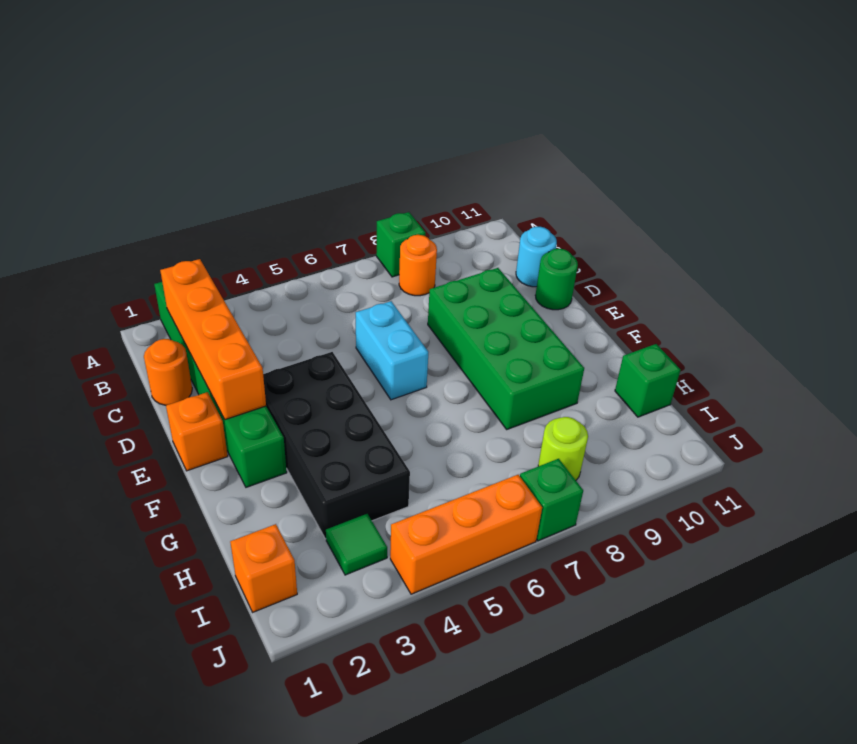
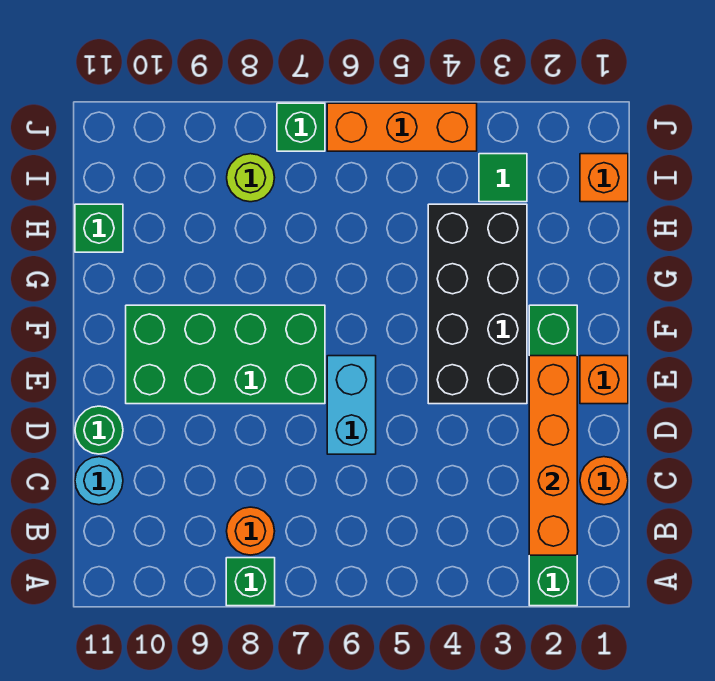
green brick D8:G9 level 1 -> green brick E7:F10 level 1

